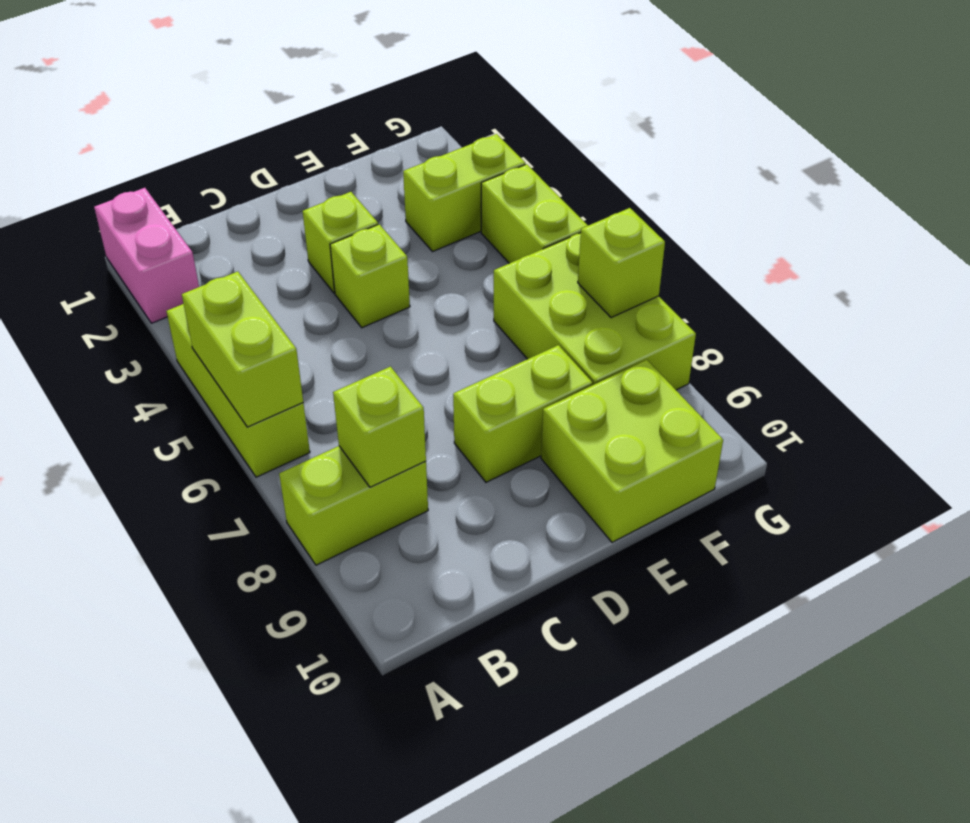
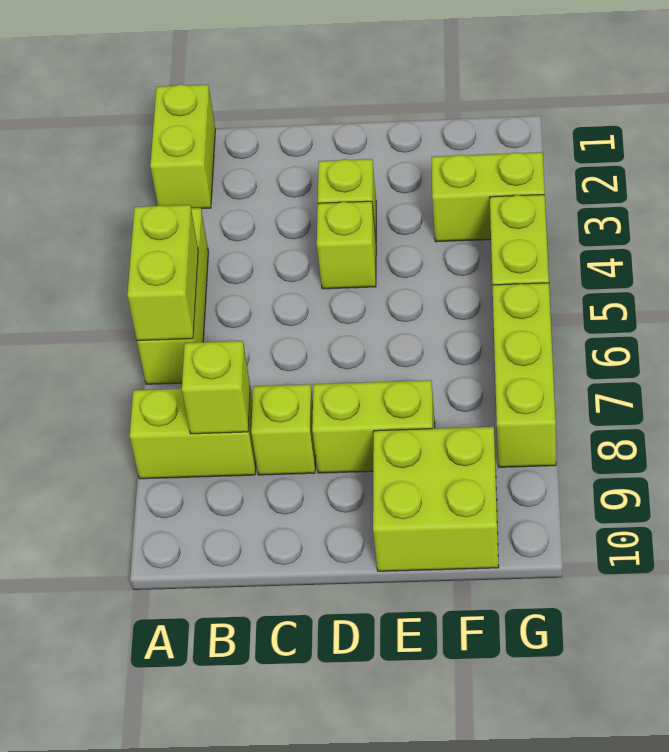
pink brick A1:A2 level 1 -> lime brick A1:A2 level 1
lime brick F6:G8 level 1 -> lime brick G6:G8 level 1
lime brick G7 level 2 -> lime brick C8 level 1

